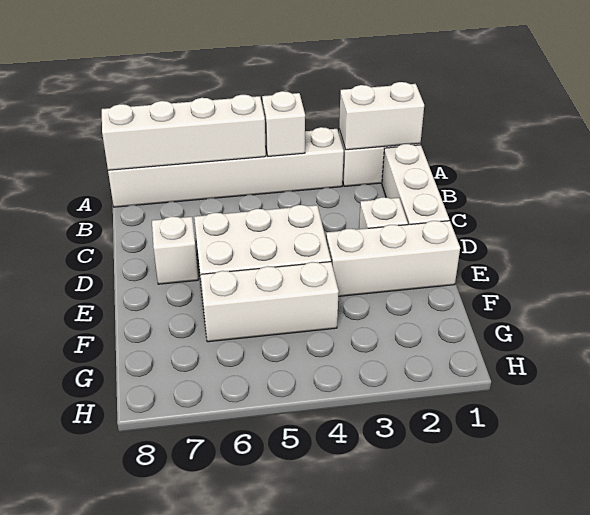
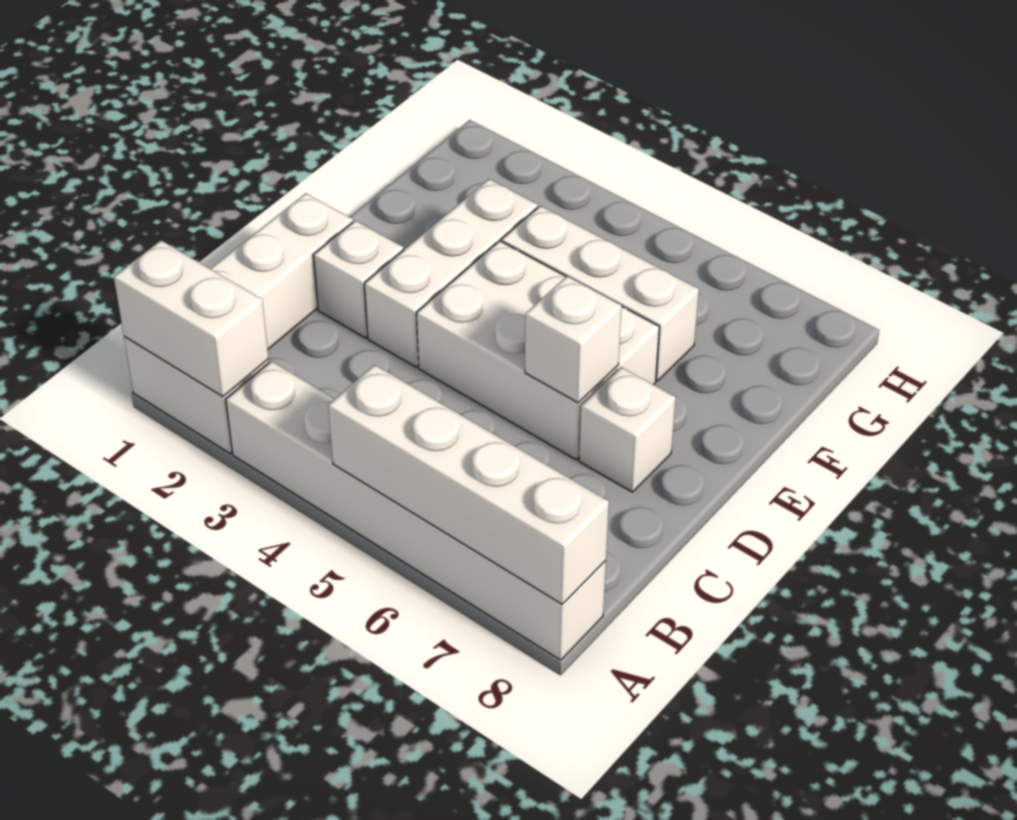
white brick A4 level 2 -> white brick D6 level 2
white brick E1:E3 level 1 -> white brick D3:F3 level 1

